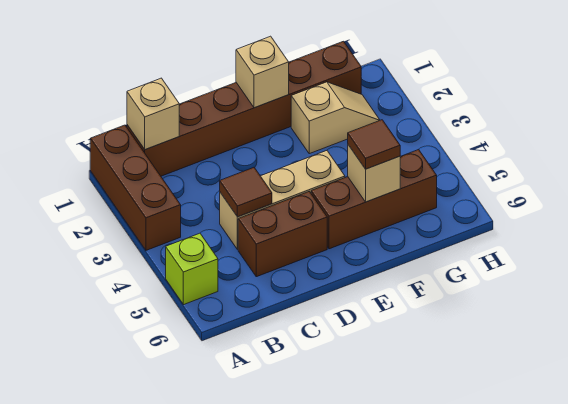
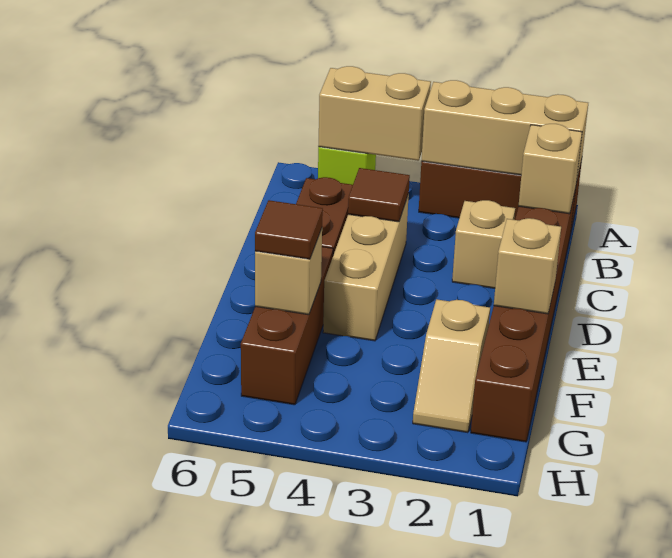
none -> tan brick A1:A3 level 2
none -> tan brick A4:A5 level 2
none -> tan brick C2 level 1

